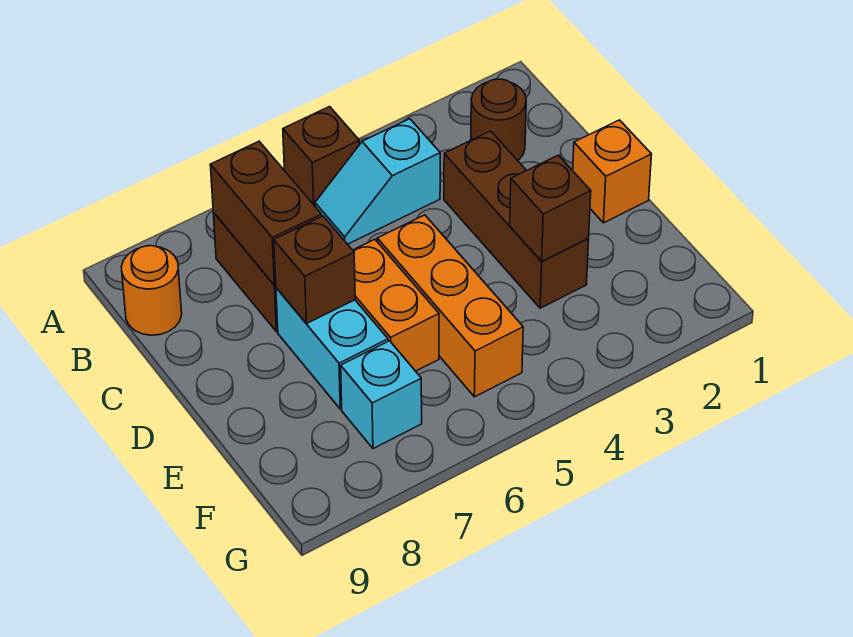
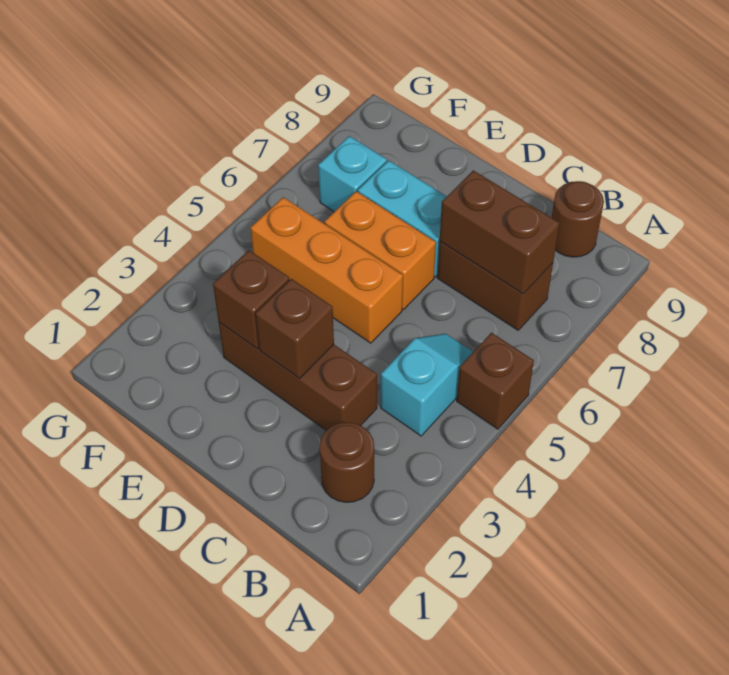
orange round brick B9 level 1 -> brown round brick B9 level 1
orange brick D1 level 1 -> none
brown brick D7 level 2 -> brown brick D3 level 2

